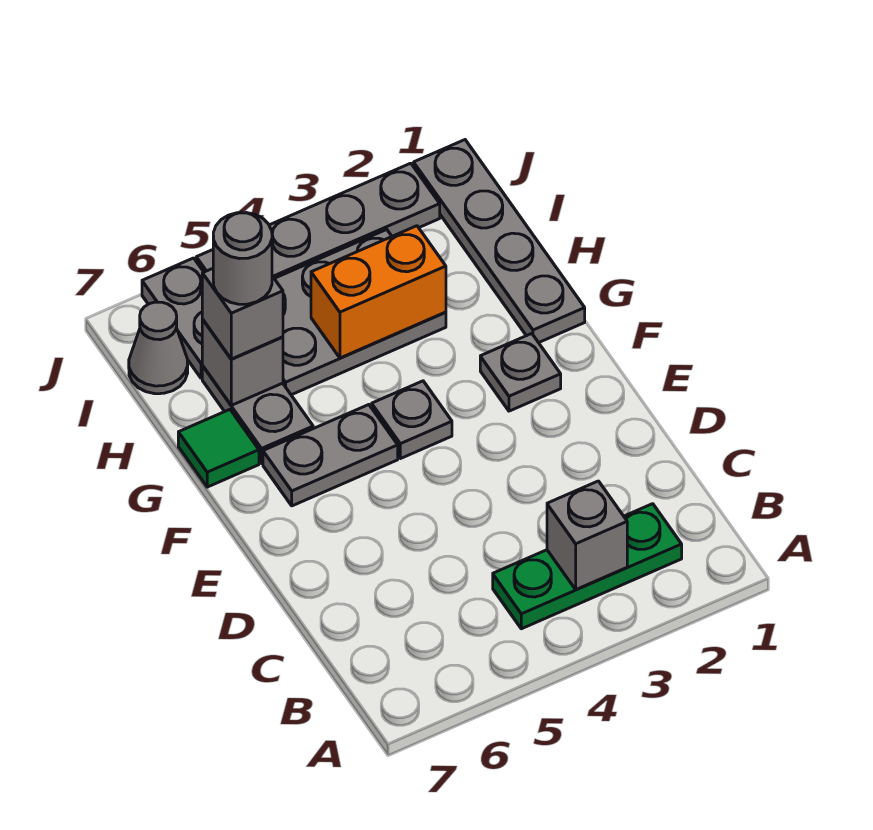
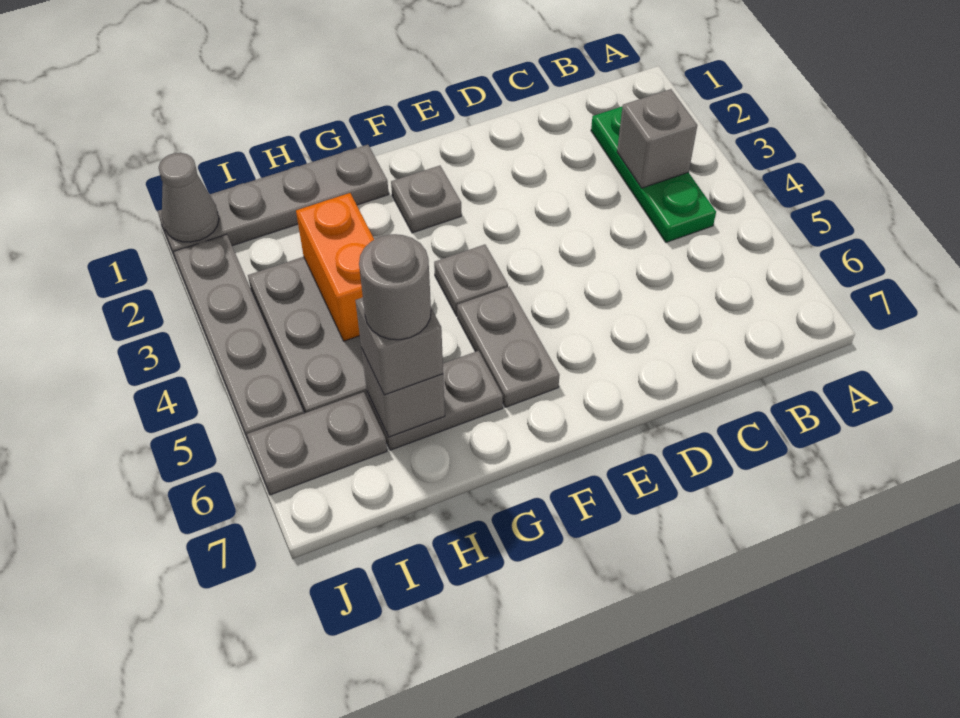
green tile G7 level 1 -> none
grey cone I7 level 1 -> grey cone J1 level 2

